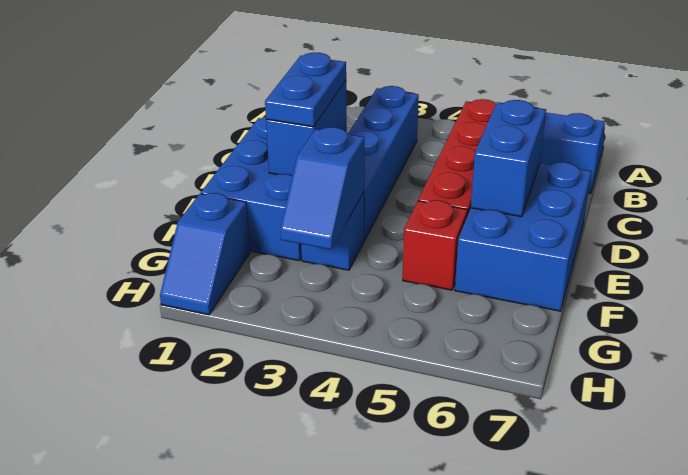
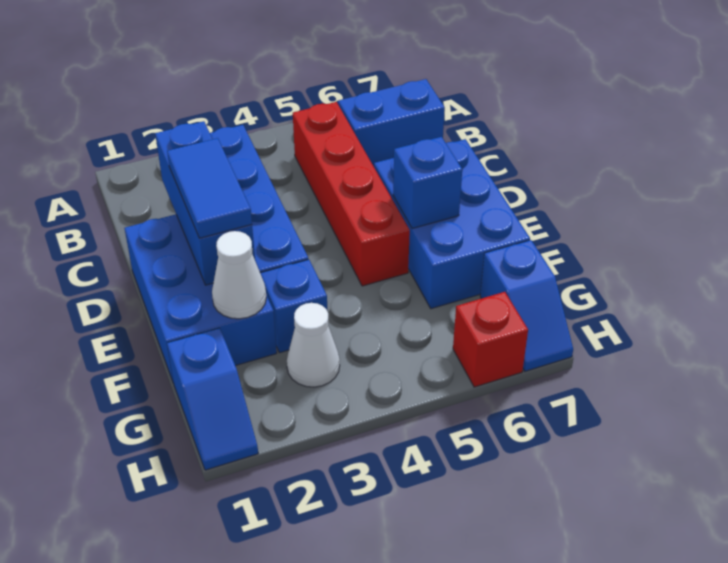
blue brick D2:E2 level 2 -> blue brick C2:E2 level 2
blue plate D2:E2 level 3 -> blue tile D2:E2 level 3
blue brick D6:E6 level 2 -> blue brick E6 level 2
none -> white cone F2 level 2
blue slope F3:G3 level 2 top F -> blue slope G7:H7 level 1 top G
red brick F5 level 1 -> red brick H6 level 1
none -> white cone G3 level 1

